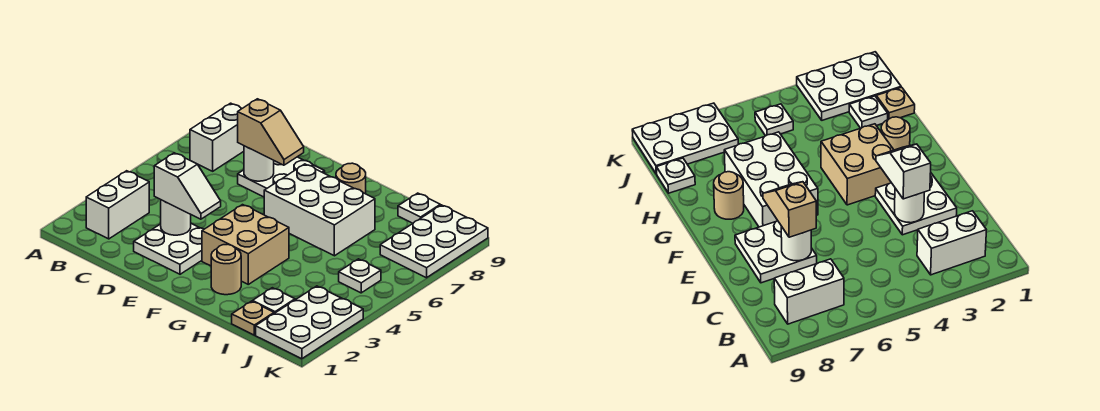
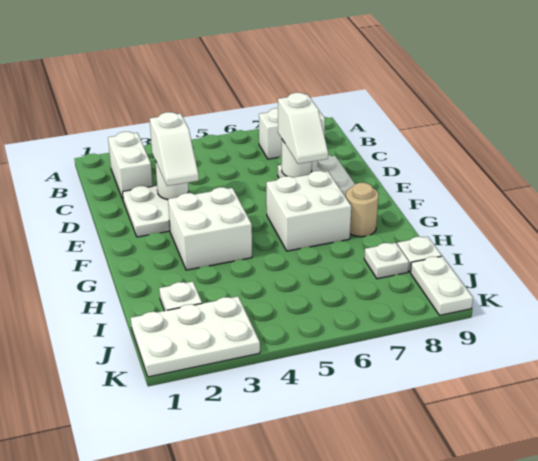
white brick B2:B3 level 1 -> white brick B2:C2 level 1
tan slope D7:E7 level 3 top D -> white slope D7:E7 level 3 top D
tan brick F3:G4 level 1 -> white brick F3:G4 level 1
white brick F6:H7 level 1 -> white brick F6:G7 level 1
tan round brick G2 level 1 -> none
tan plate I1 level 1 -> none
white plate J5 level 1 -> white plate I8 level 1
white plate J7:K9 level 1 -> white plate J9:K9 level 1

